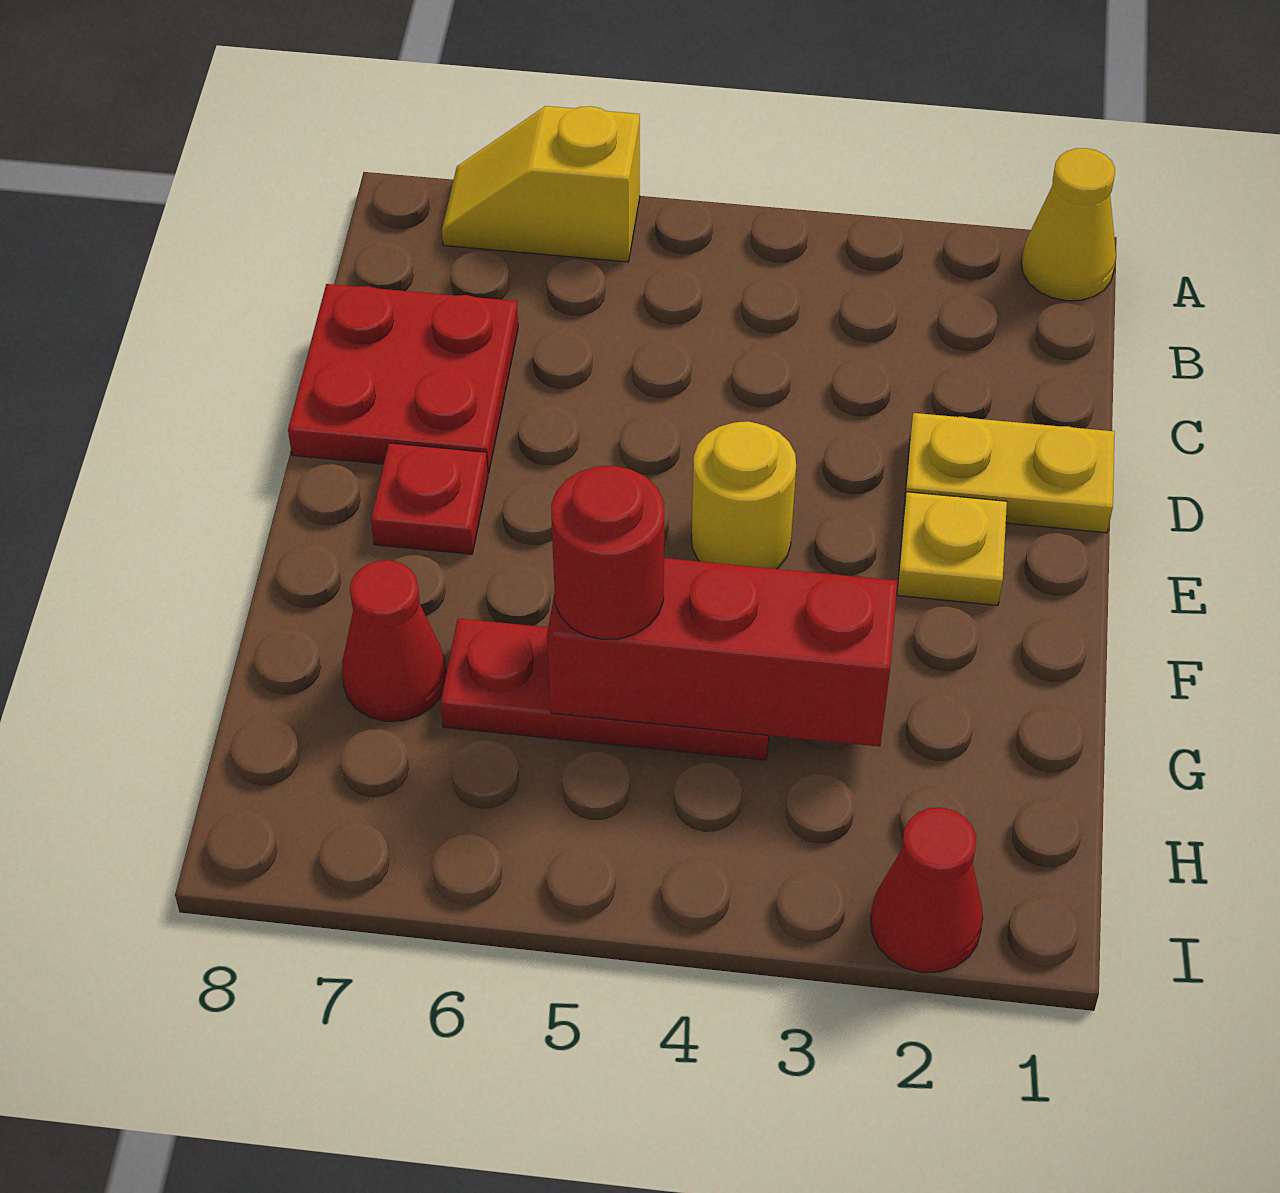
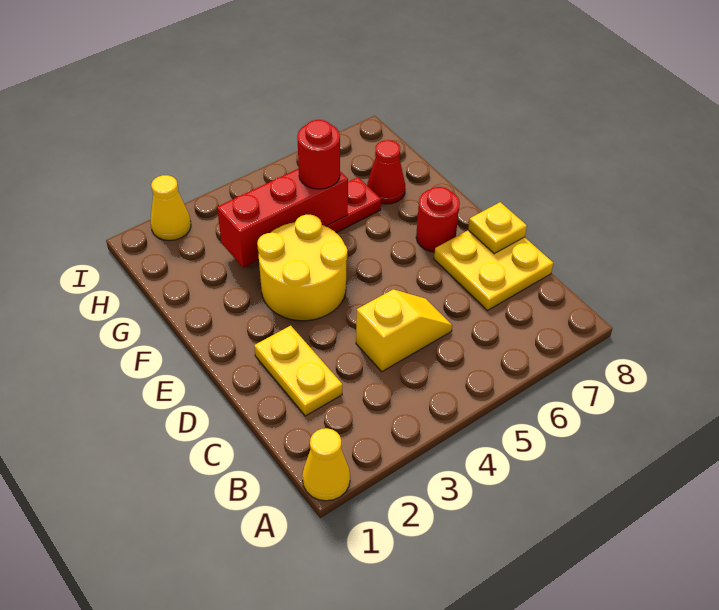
yellow slope A6:A7 level 1 top 6 -> yellow slope C4:C5 level 1 top 4
red plate C7:D8 level 1 -> yellow plate C7:D8 level 1
yellow plate D1:D2 level 1 -> yellow plate C2:D2 level 1
yellow plate E2 level 1 -> yellow plate D8 level 2
yellow round brick E4 level 1 -> yellow round brick E3:F4 level 1
red plate E7 level 1 -> red round brick E7 level 1
red cone I2 level 1 -> yellow cone I2 level 1

